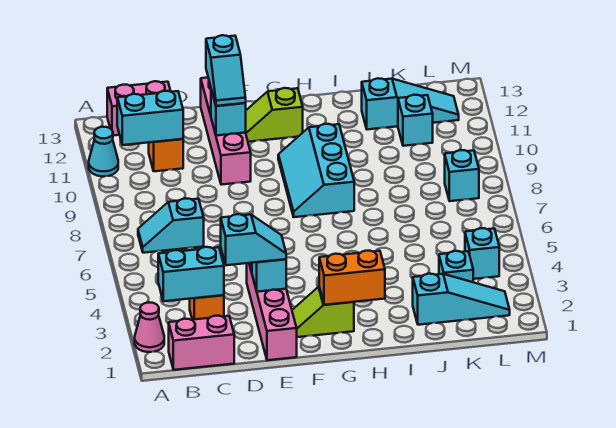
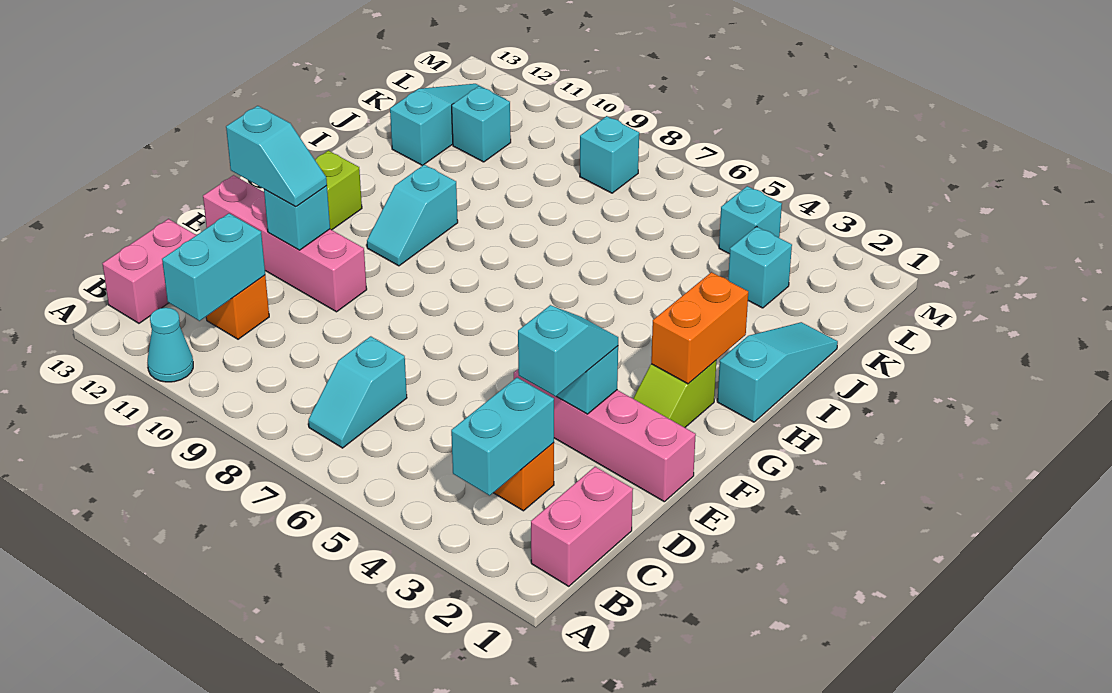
pink cone A2 level 1 -> none
cyan slope G8:H10 level 1 top H -> cyan slope G10:H10 level 1 top H
cyan slope J2:L2 level 1 top J -> cyan slope H1:J1 level 1 top H

